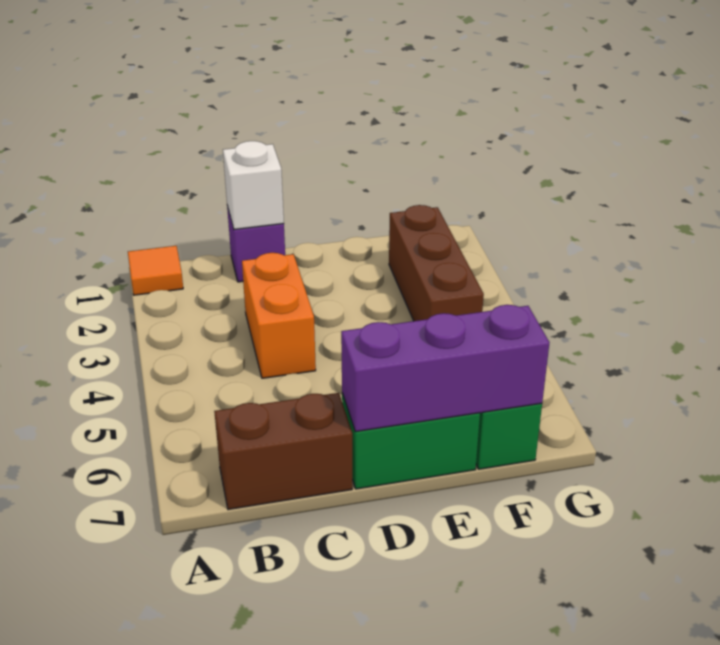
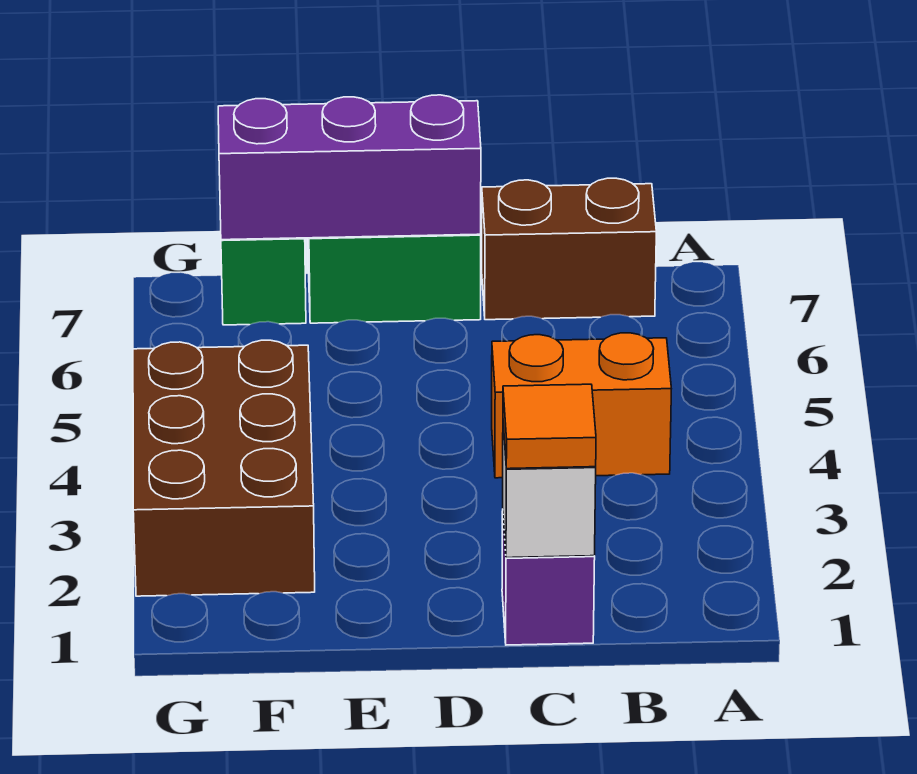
orange tile A1 level 1 -> orange tile C1 level 3
orange brick C3:C4 level 1 -> orange brick B4:C4 level 1
brown brick F2:F4 level 1 -> brown brick F2:G4 level 1

